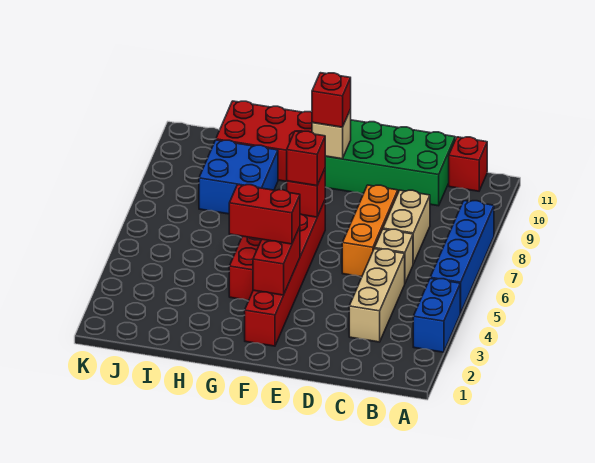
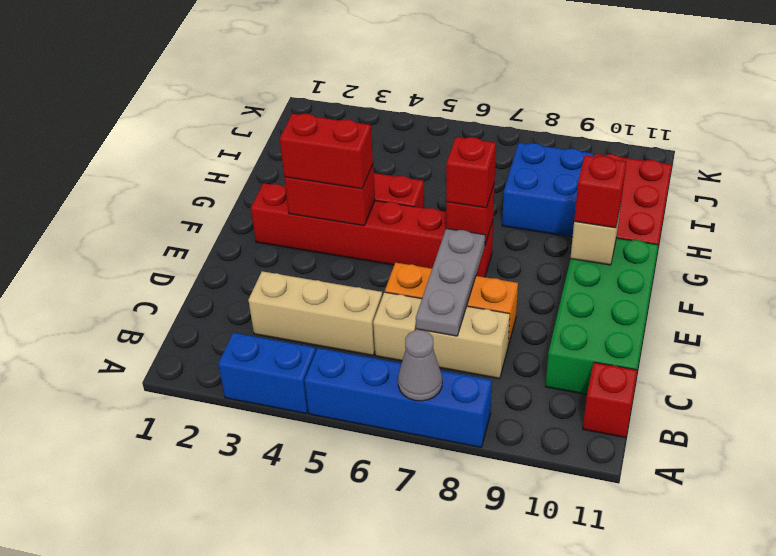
none -> grey cone A7 level 2
none -> grey plate C7:E7 level 2
red brick F4:G4 level 3 -> red brick F3:F4 level 3

